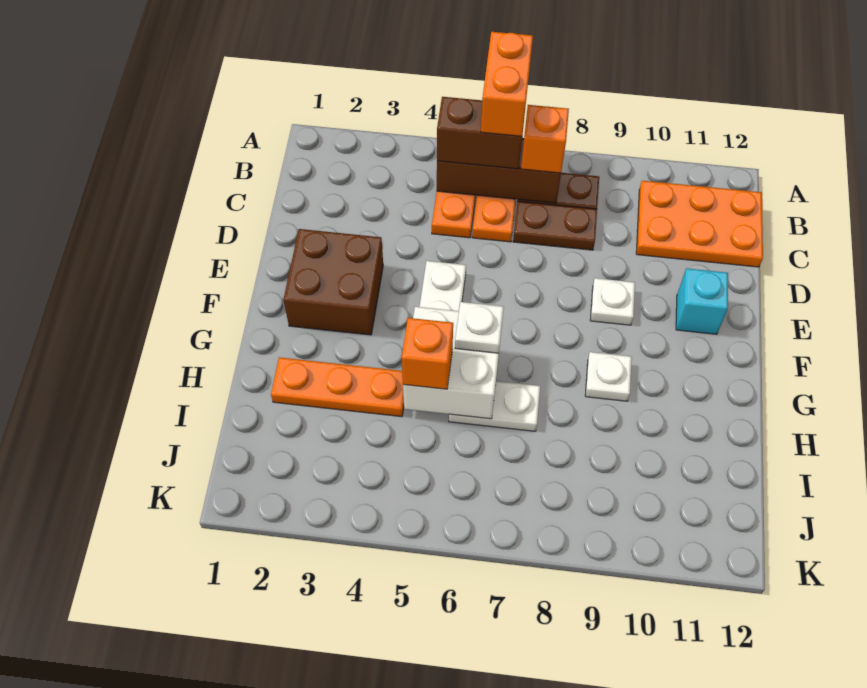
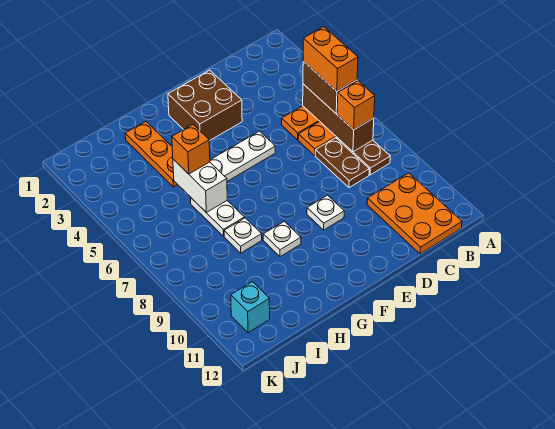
orange brick A6:B6 level 4 -> orange brick B5:B6 level 4
cyan brick E11 level 1 -> cyan brick J11 level 1
white brick G5:H6 level 2 -> white brick H5:H6 level 2
white plate G6 level 3 -> white plate H8 level 1

